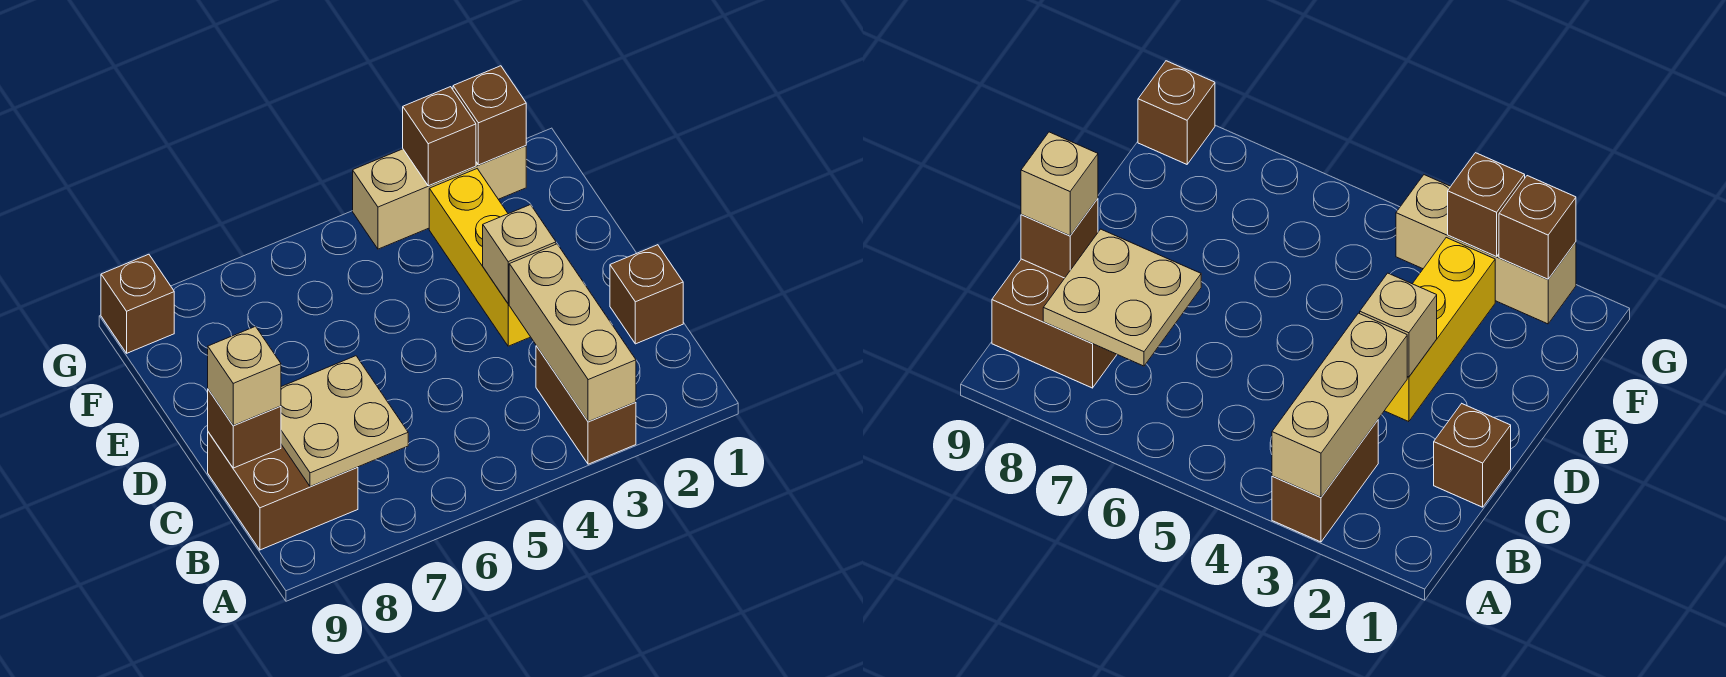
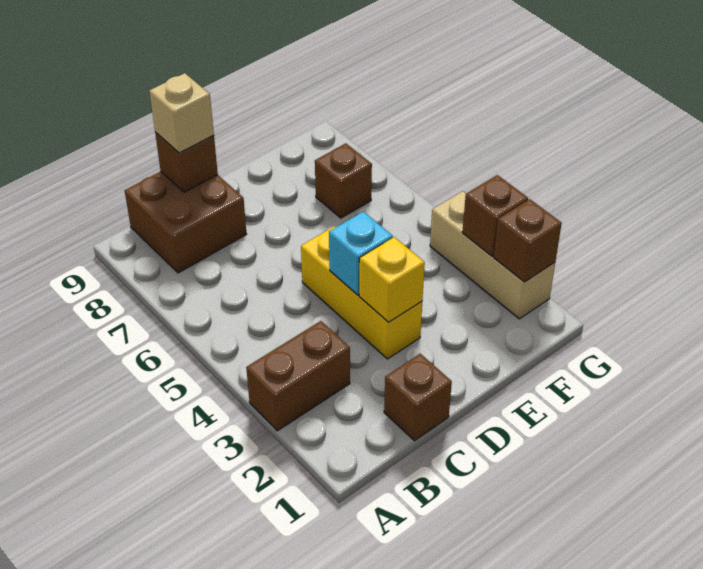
tan brick A3:C3 level 2 -> none
tan plate B7:C8 level 2 -> none
yellow brick D3:F3 level 1 -> yellow brick D3:D5 level 1
tan brick D3 level 2 -> yellow brick D3 level 2
none -> cyan brick D4 level 2
brown brick G9 level 1 -> brown brick F7 level 1

